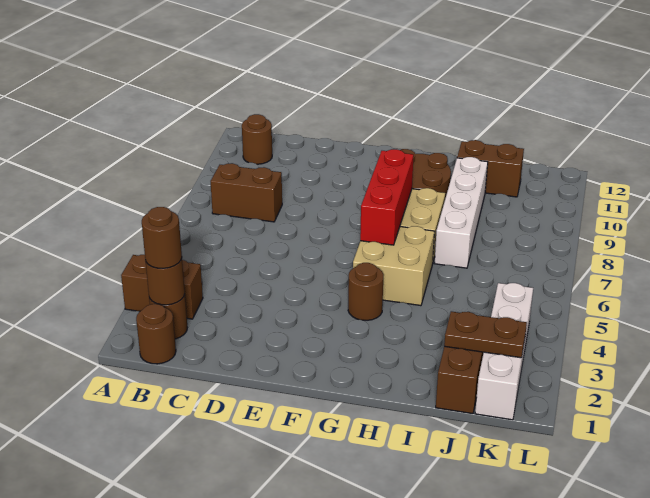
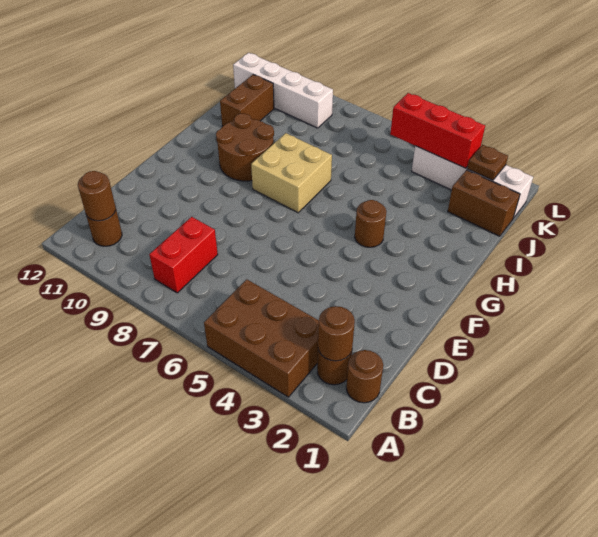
brown brick A3:B3 level 1 -> brown brick A3:B5 level 1
brown round brick B2 level 3 -> brown round brick B11 level 2
brown brick B8:C8 level 1 -> red brick B8:C8 level 1
tan brick G5:H6 level 1 -> none
red brick G6:G8 level 2 -> red brick K3:K5 level 2
white brick I7:I10 level 1 -> white brick K9:K12 level 1
brown plate J2:K2 level 2 -> brown plate K2 level 2

